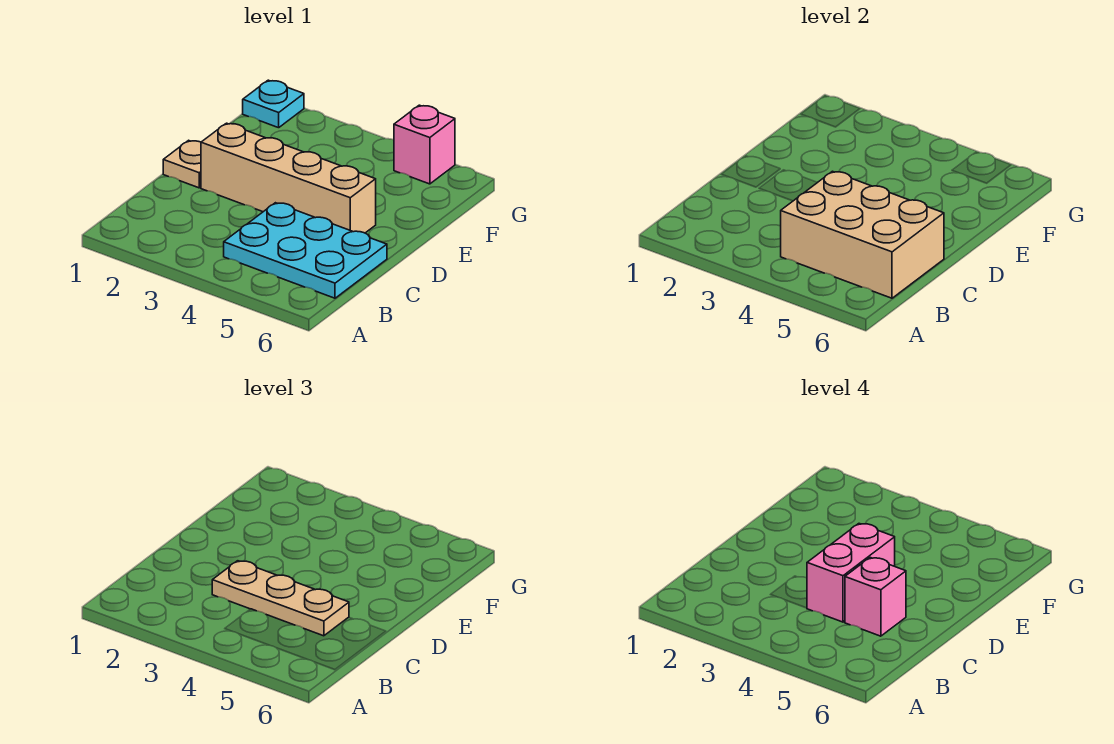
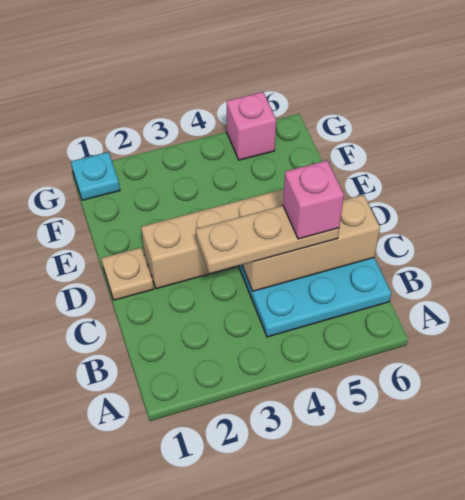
tan brick B4:C6 level 2 -> tan brick C4:C6 level 2
pink brick C4:D4 level 4 -> none

